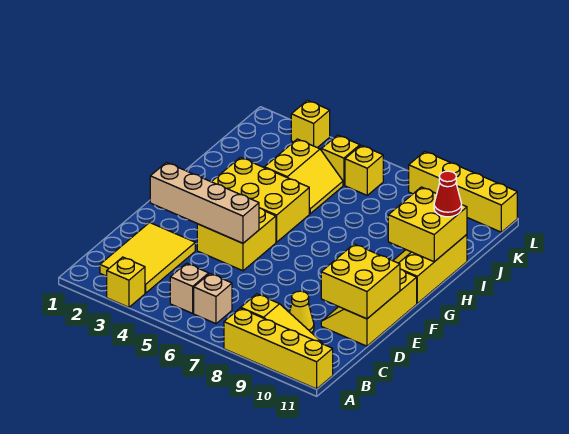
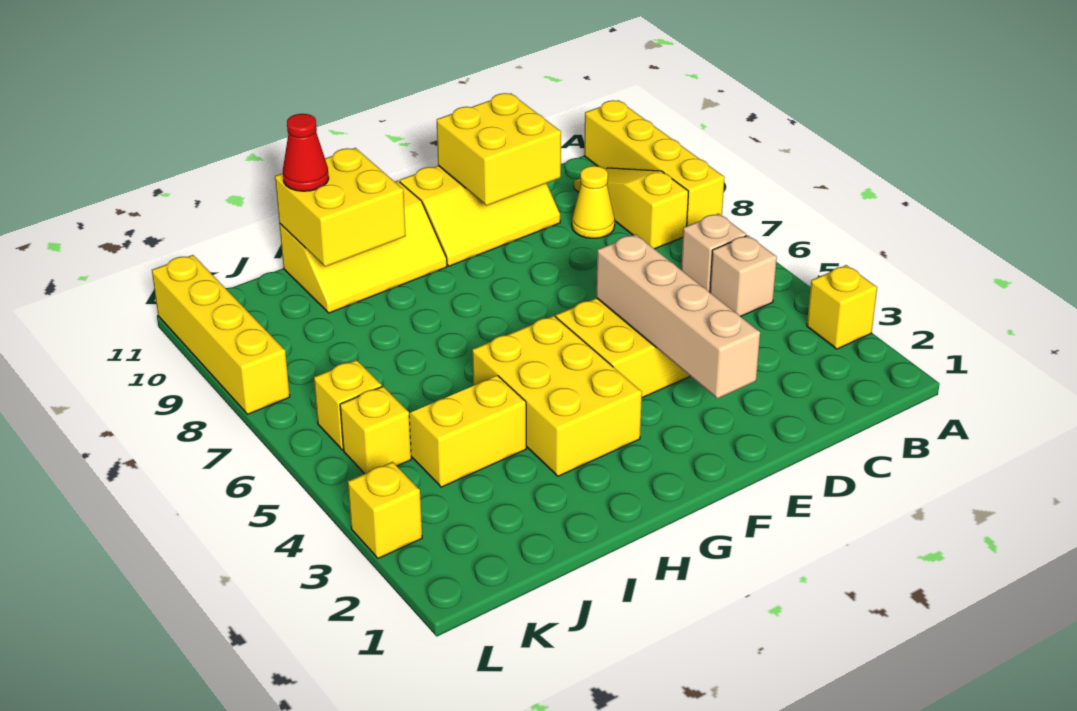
yellow tile B2:D3 level 1 -> none

